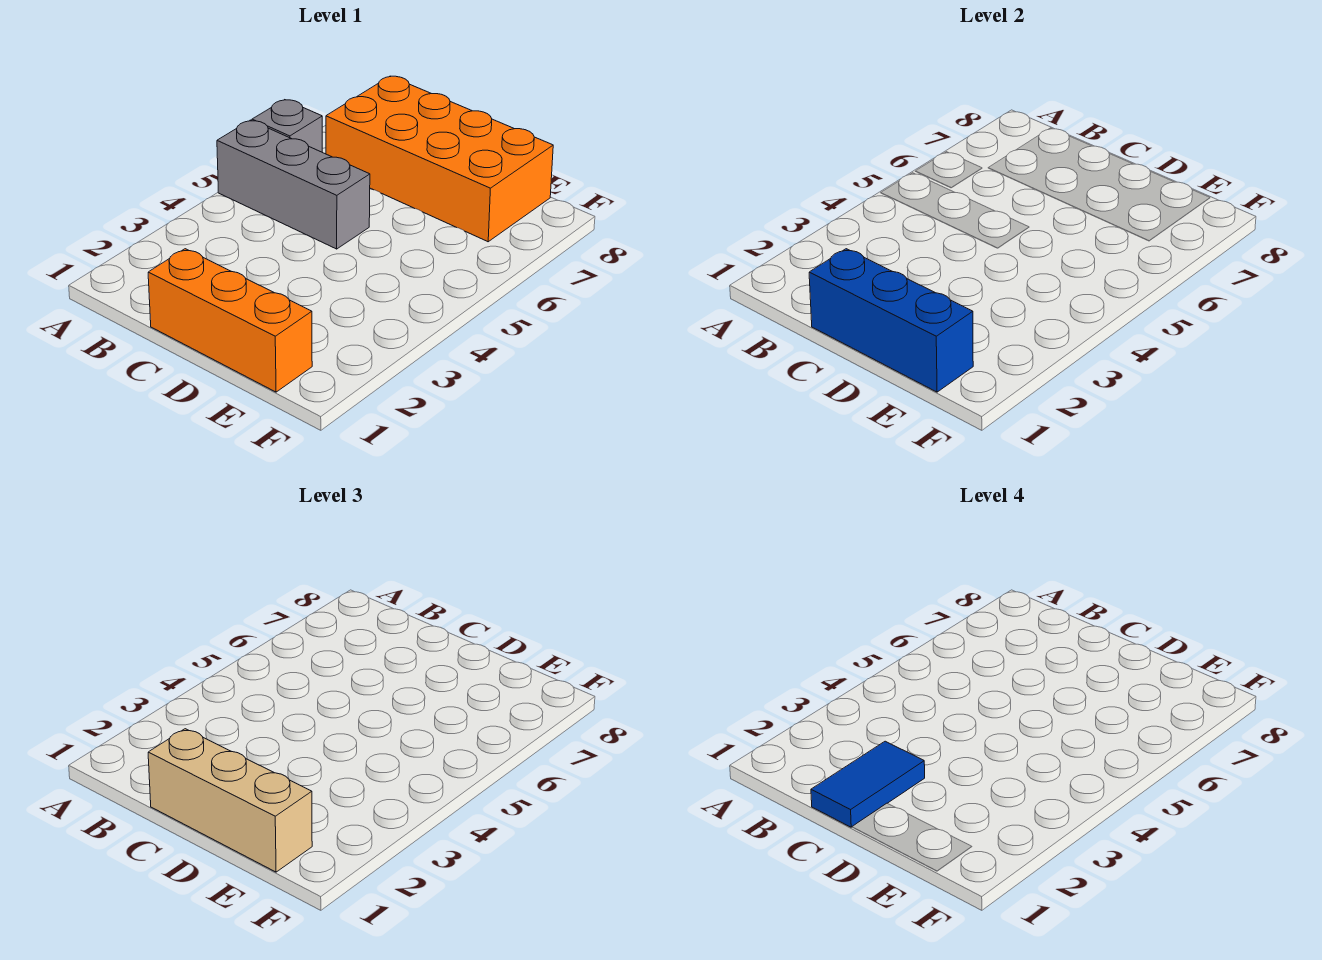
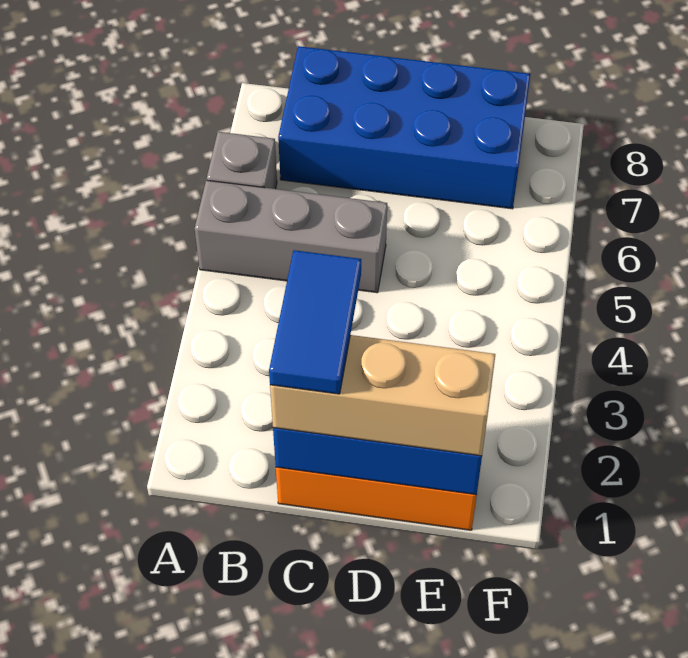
orange brick B7:E8 level 1 -> blue brick B7:E8 level 1

